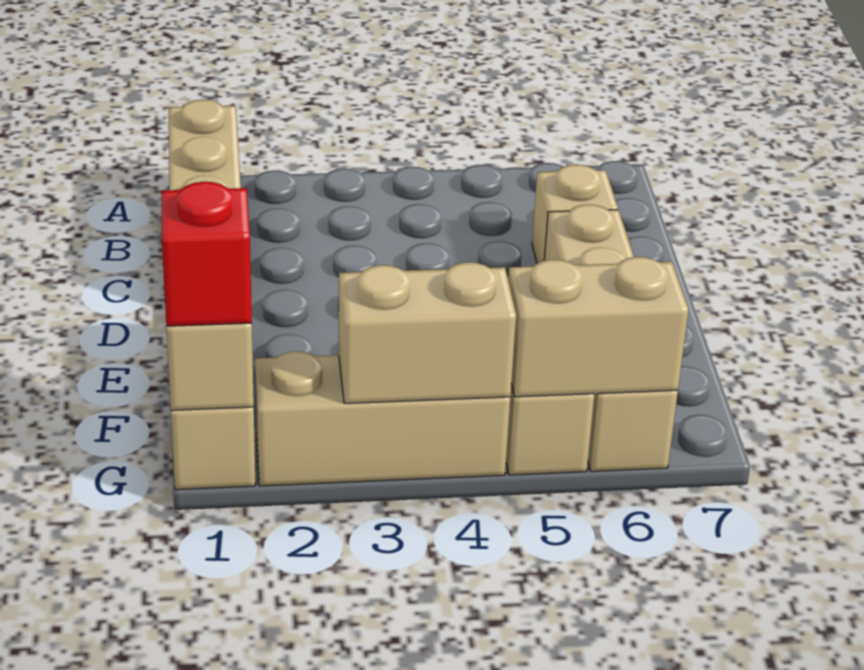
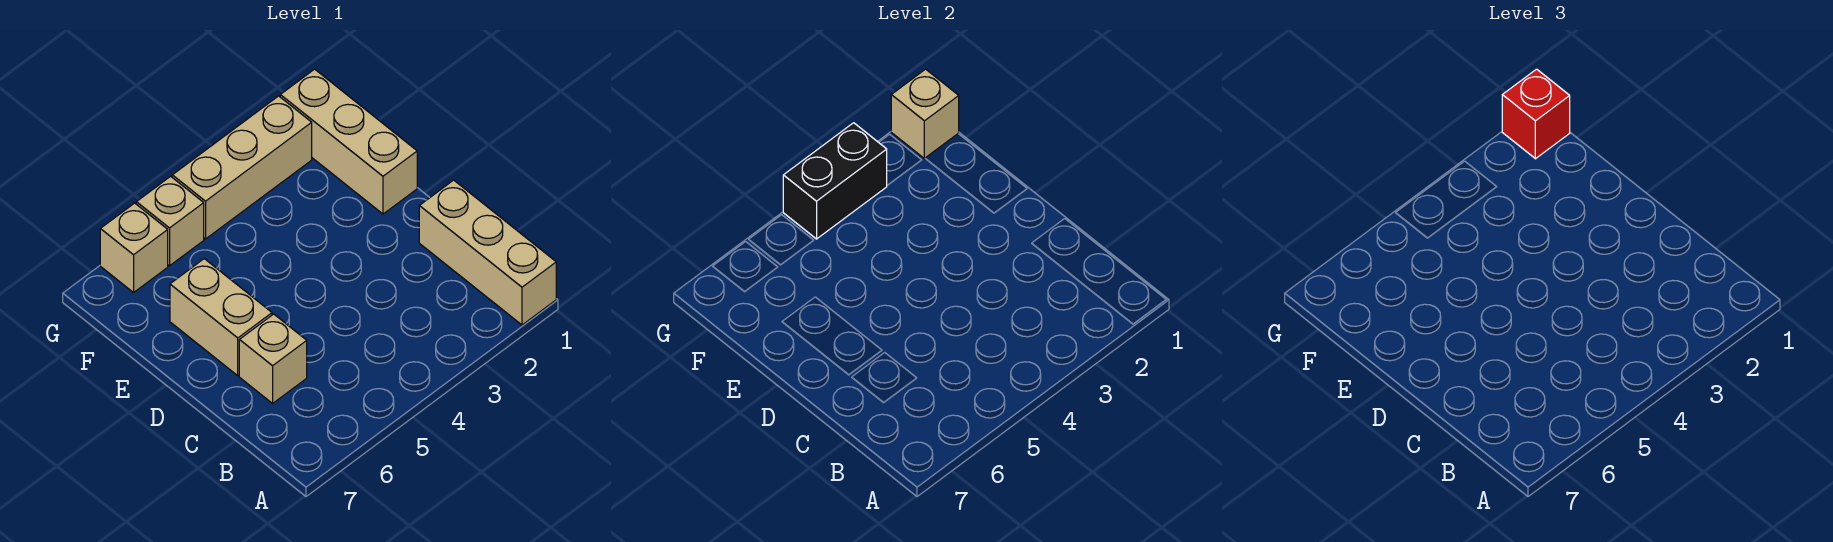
tan brick G3:G4 level 2 -> black brick G3:G4 level 2
tan brick G5:G6 level 2 -> none

